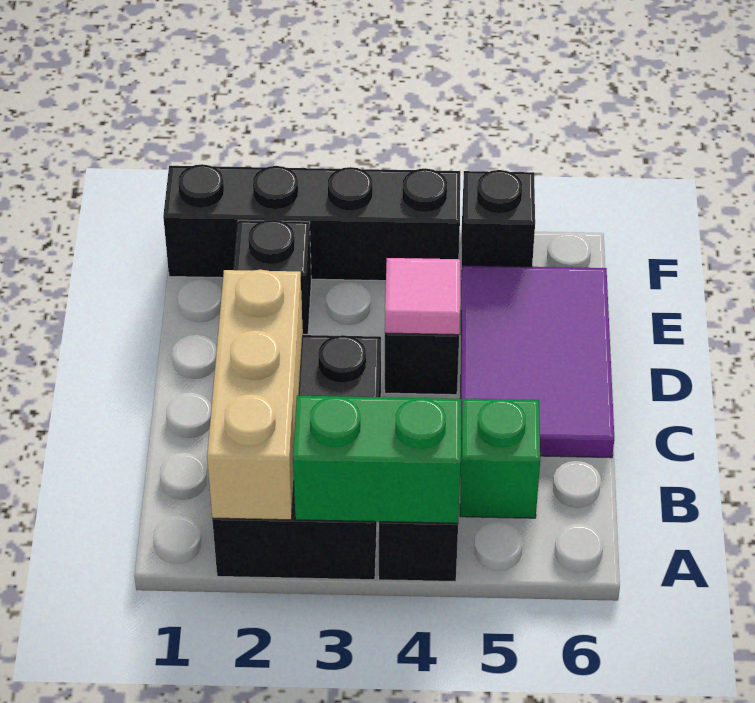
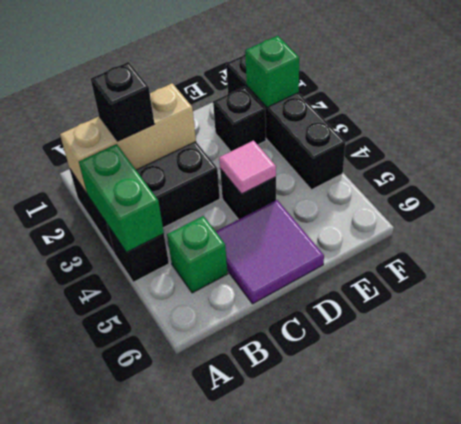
purple tile C5:E6 level 1 -> purple tile C5:D6 level 1
none -> green brick F2 level 2
black brick F5 level 1 -> black brick B2 level 3

